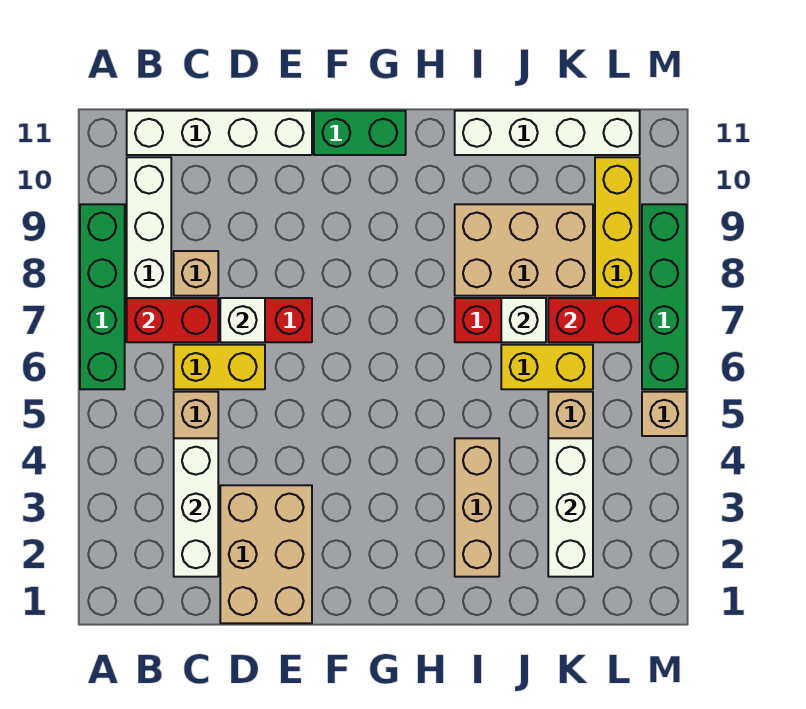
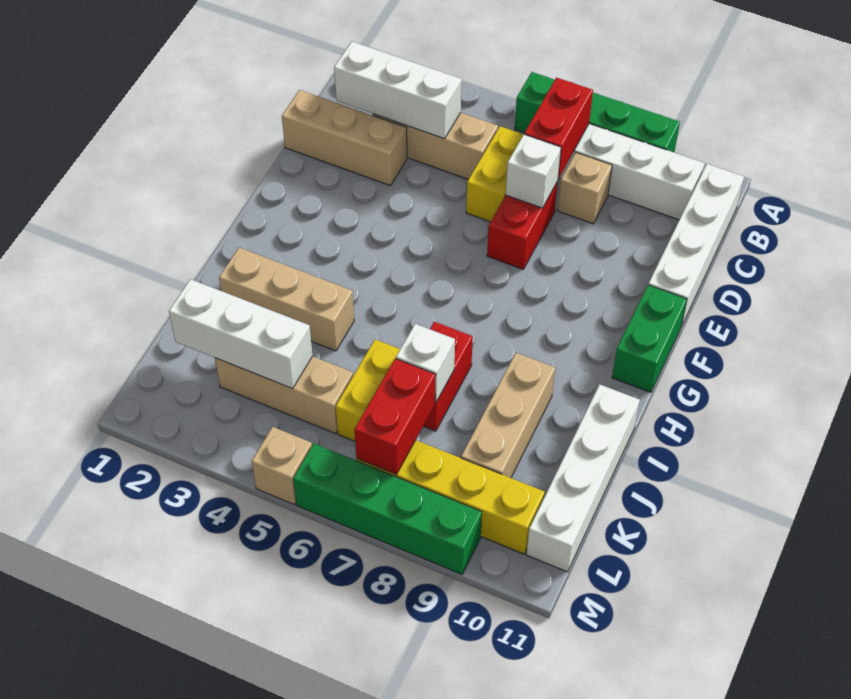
tan brick D1:E3 level 1 -> tan brick D1:D3 level 1
tan brick I8:K9 level 1 -> tan brick I9:K9 level 1

